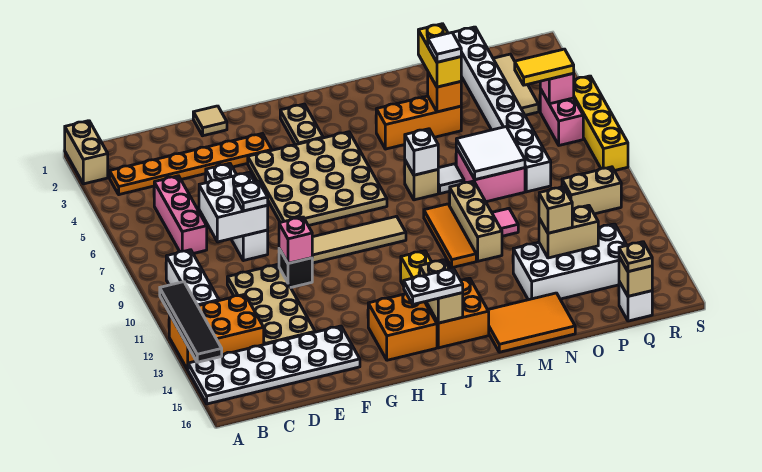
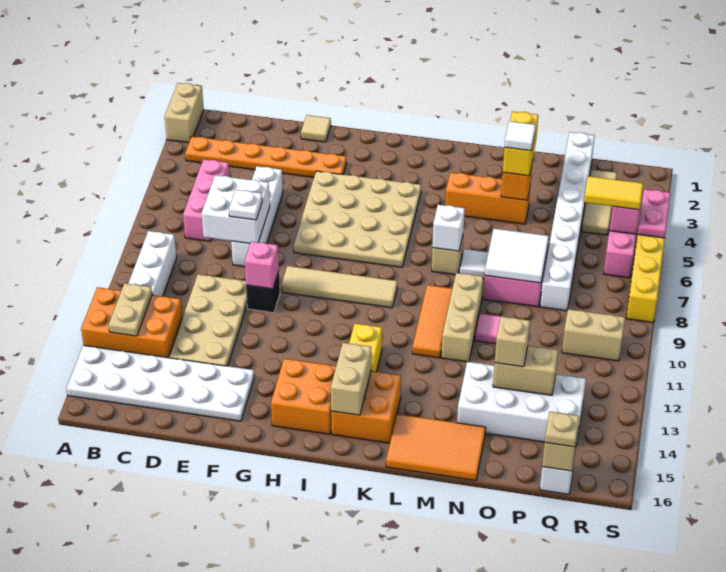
black tile A11:A14 level 2 -> none
tan plate I2:I3 level 1 -> tan plate B12:B13 level 2
white plate I15:J15 level 3 -> none
none -> pink plate S4:S5 level 2

